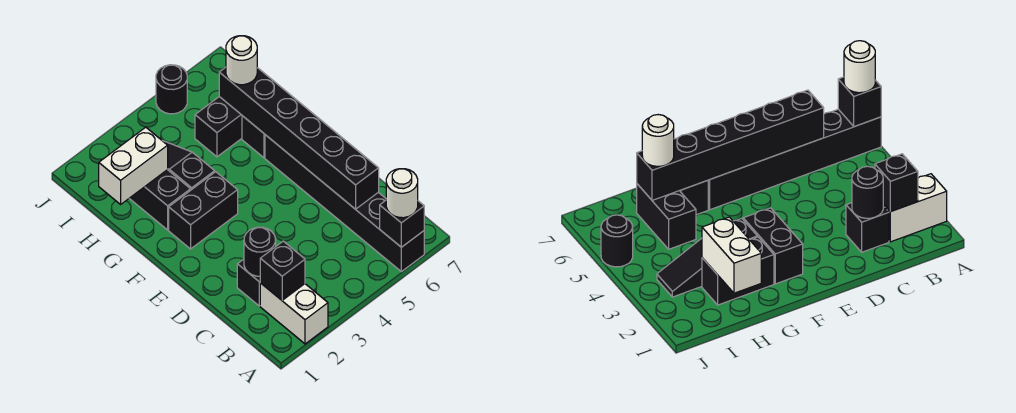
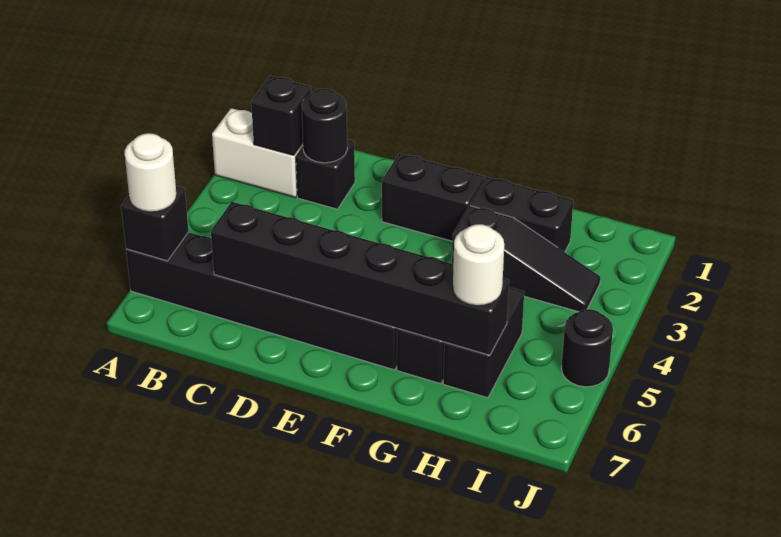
black brick F2:F3 level 1 -> black brick E2:F2 level 1
white brick H1:H2 level 2 -> none

